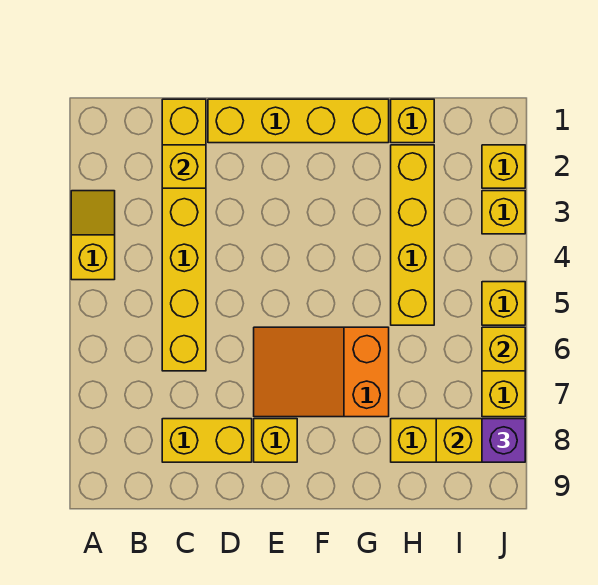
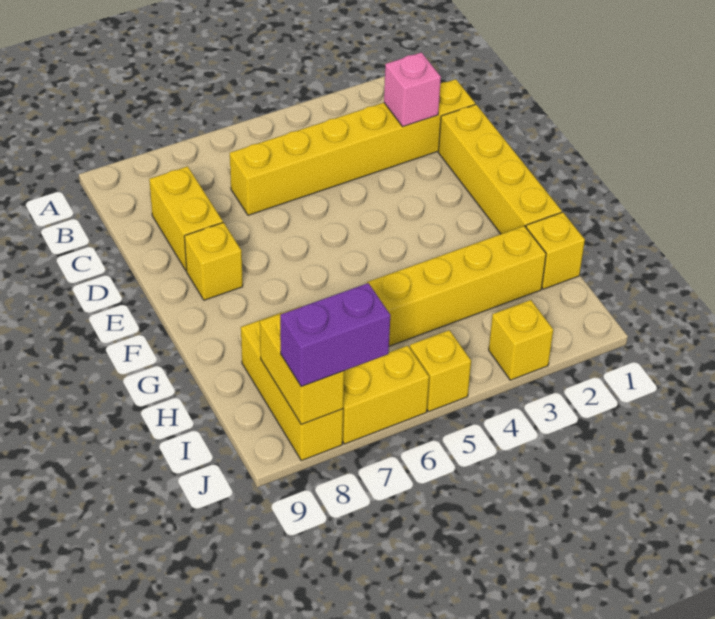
yellow slope A3:A4 level 1 top 4 -> none
yellow brick C2 level 2 -> pink brick C2 level 2
orange slope E6:G7 level 1 top G -> none
yellow brick J2 level 1 -> none
yellow brick J6 level 2 -> none
purple brick J8 level 3 -> purple brick J7:J8 level 3

